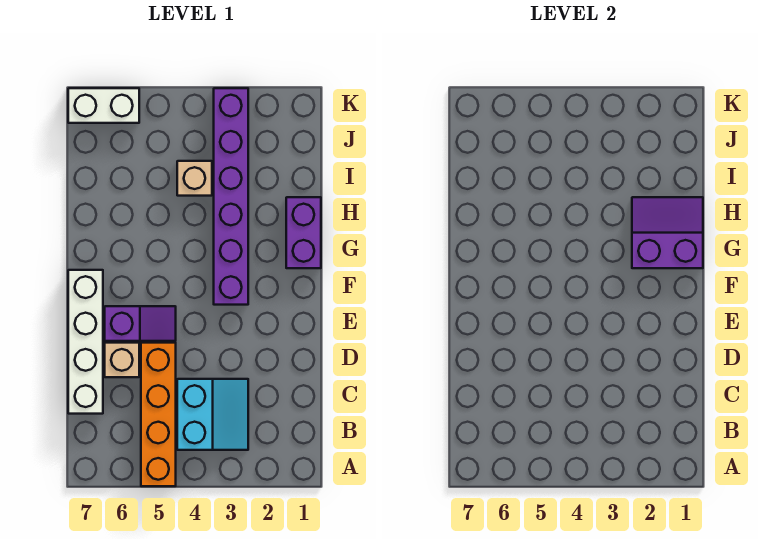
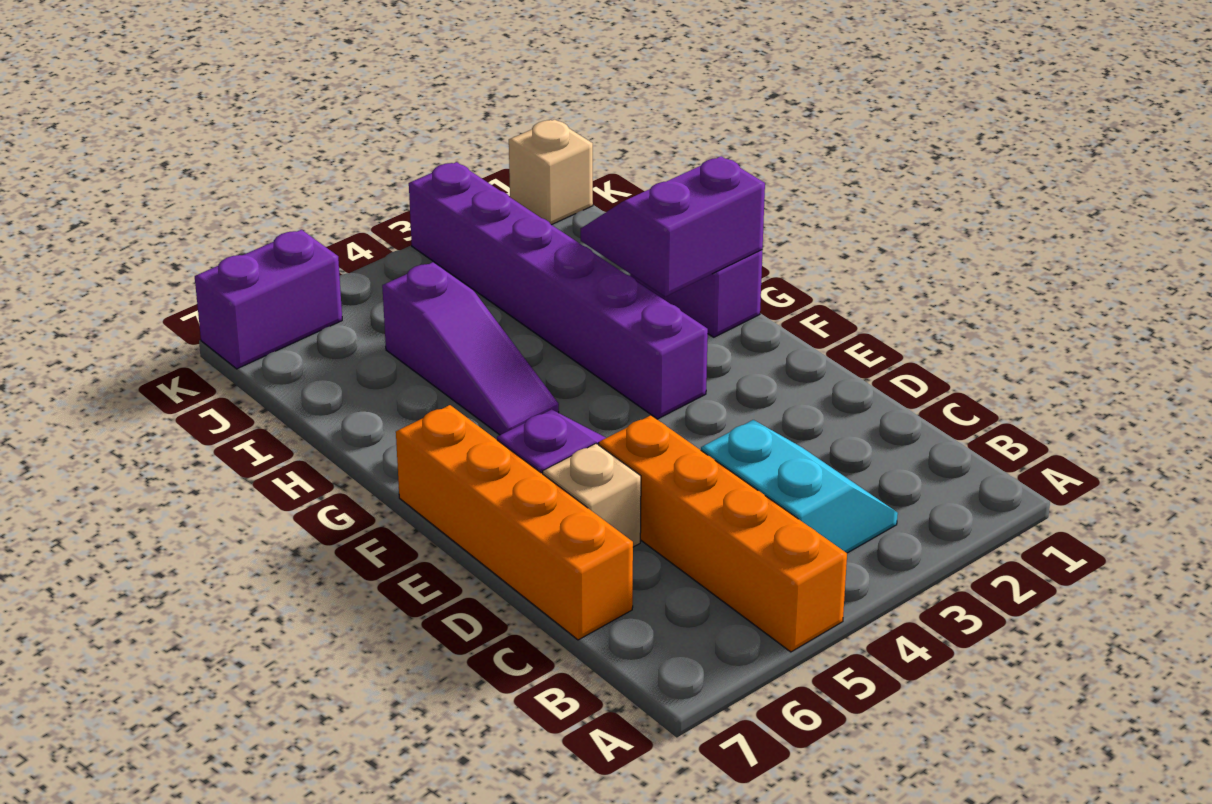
white brick C7:F7 level 1 -> orange brick C7:F7 level 1
none -> purple slope G5:I5 level 1 top I
tan brick I4 level 1 -> tan brick K1 level 1
white brick K6:K7 level 1 -> purple brick K6:K7 level 1

